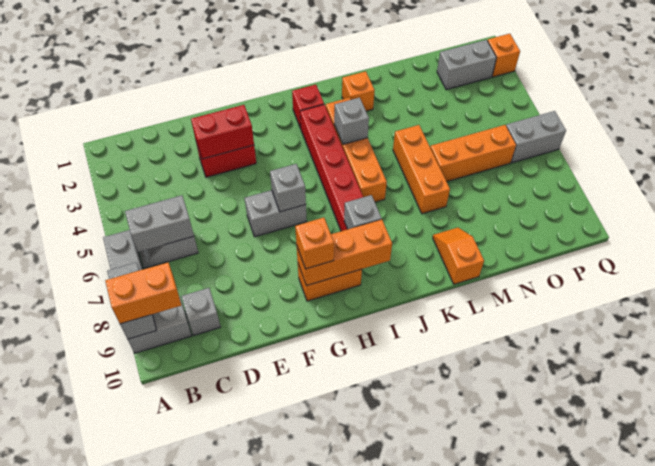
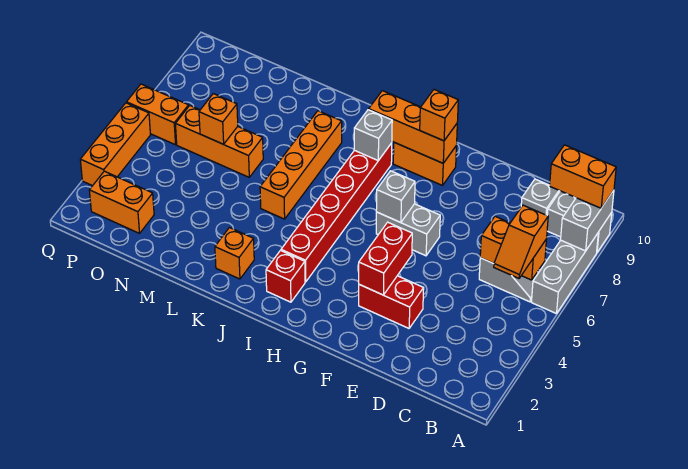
grey brick B6:C6 level 2 -> orange brick B6:C6 level 2
red brick E3:F3 level 2 -> red brick F3:F4 level 2
orange brick J3:J6 level 1 -> orange brick K5:K8 level 1
grey brick J4 level 2 -> none
orange brick L5:L7 level 1 -> orange brick Q3:Q5 level 1
orange slope L9:L10 level 1 top 10 -> orange slope B5:B6 level 3 top 6
grey brick O2:P2 level 1 -> orange brick O2:P2 level 1
grey brick P6:Q6 level 1 -> orange brick P6:Q6 level 1
orange brick Q2 level 1 -> orange brick N6 level 2

